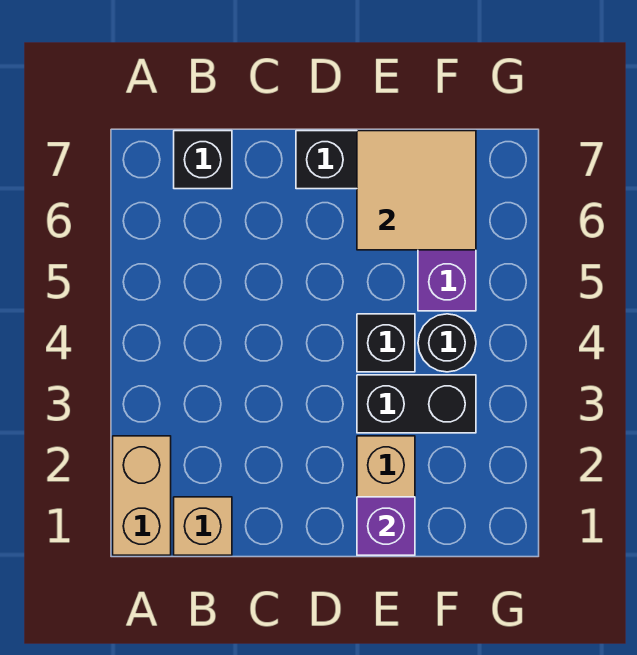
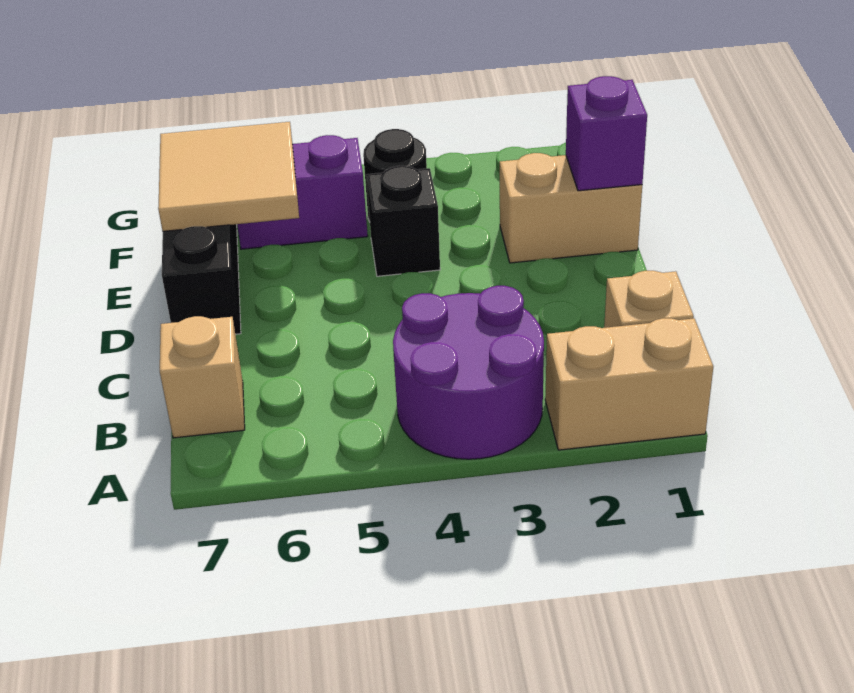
none -> purple round brick A3:B4 level 1
black brick B7 level 1 -> tan brick B7 level 1
black brick E3:F3 level 1 -> none

